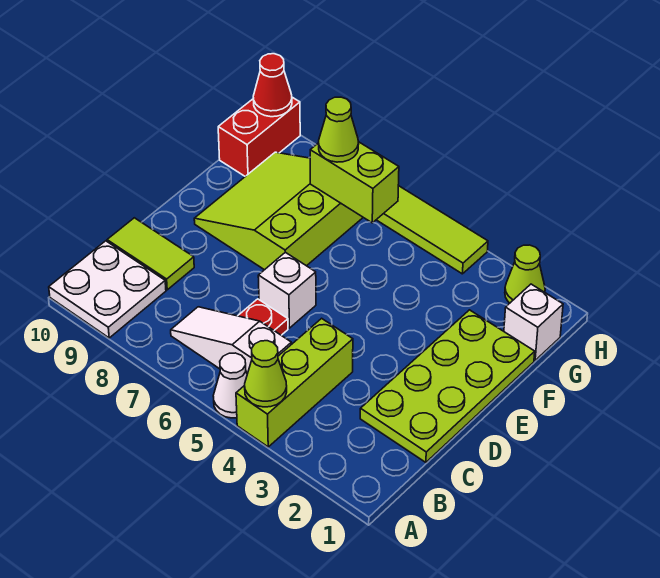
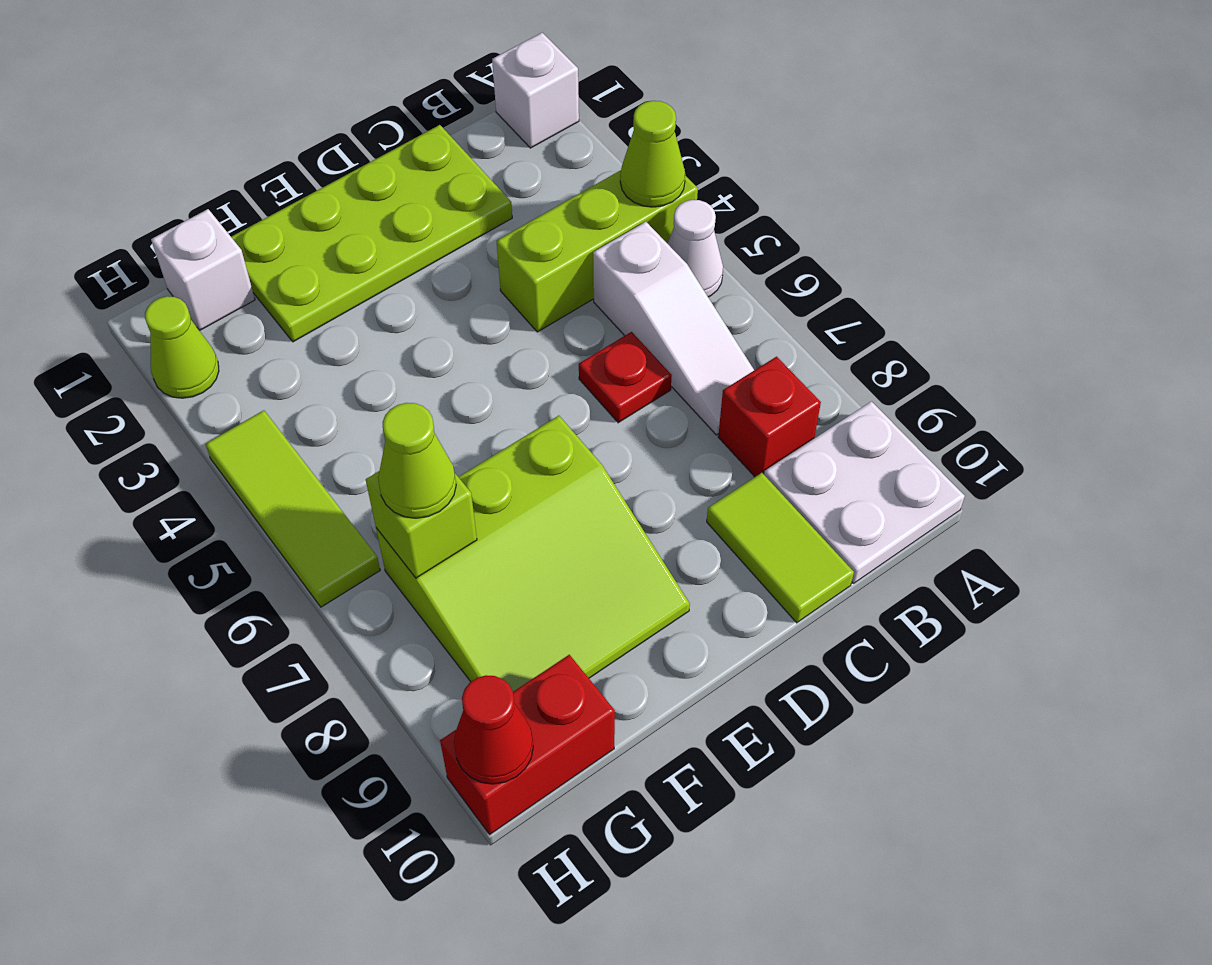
none -> red brick B8 level 1
white brick D6 level 1 -> white brick A1 level 1
lime brick G6:G7 level 2 -> lime brick G7 level 2

